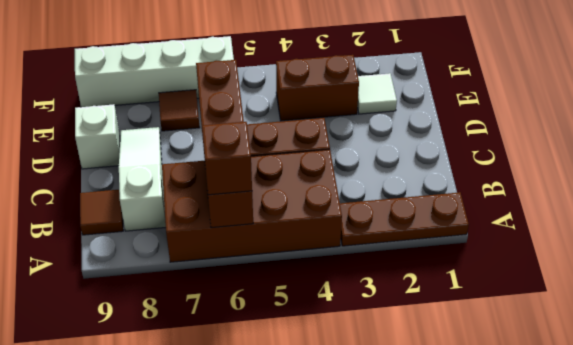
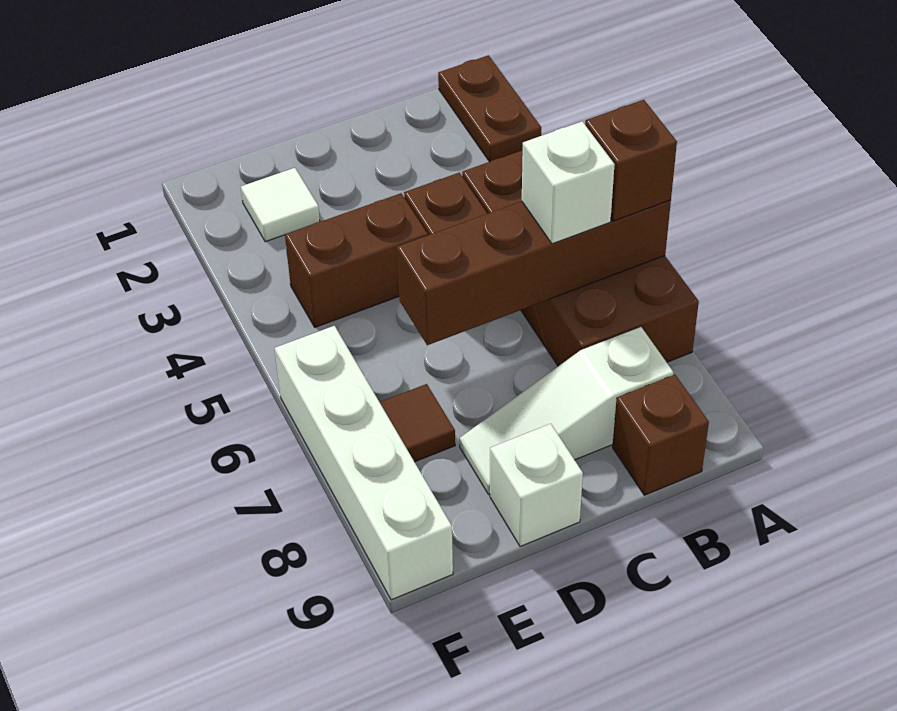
brown plate A1:A3 level 1 -> brown plate A1:A2 level 1
none -> white brick B6 level 3
brown tile B9 level 1 -> brown brick B9 level 1
brown brick E3:E4 level 1 -> brown brick D4:E4 level 1

